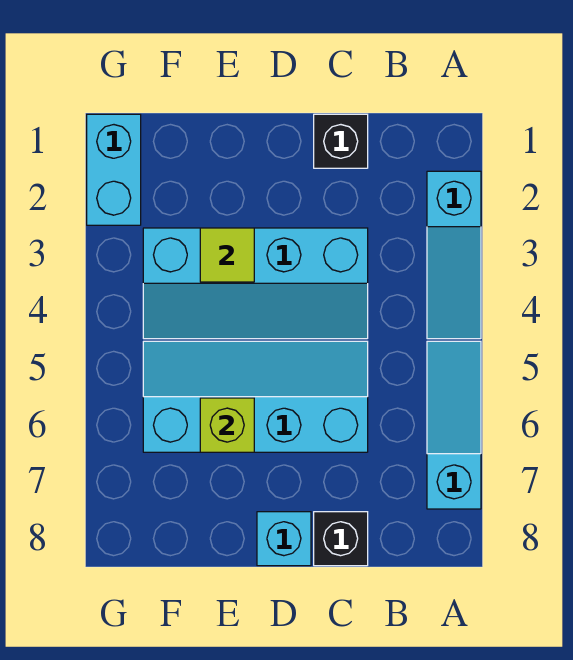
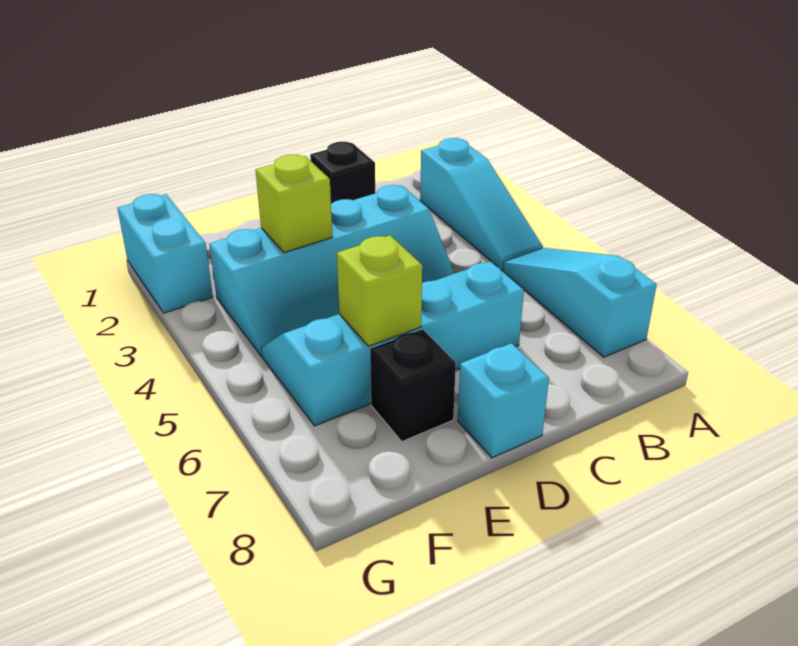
black brick C8 level 1 -> black brick E7 level 1
lime tile E3 level 2 -> lime brick E3 level 2

